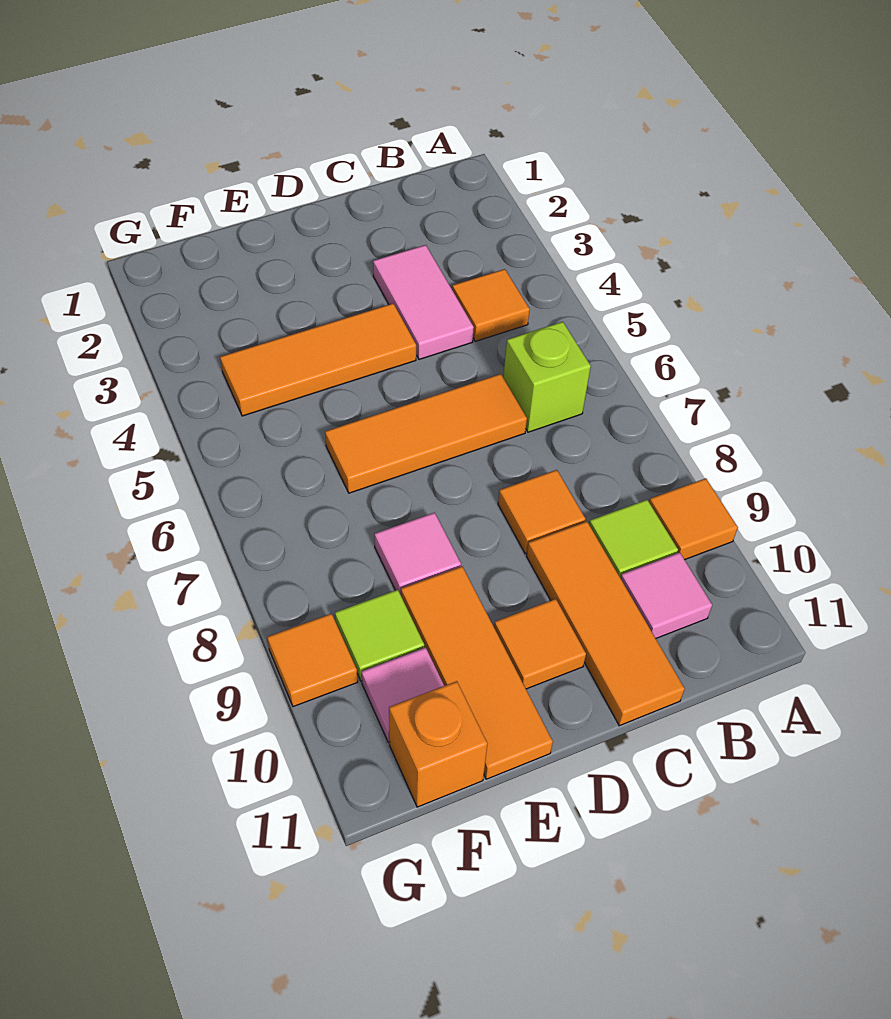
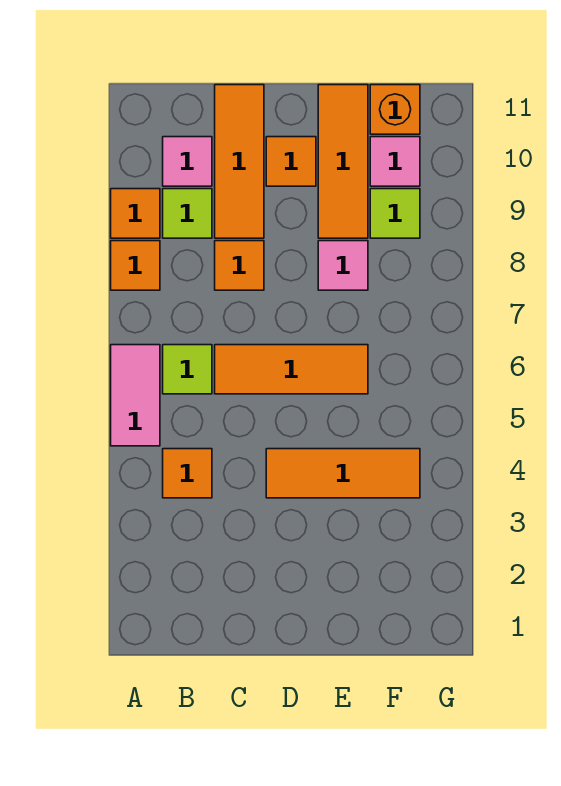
lime brick B6 level 1 -> lime tile B6 level 1
pink tile C3:C4 level 1 -> pink tile A5:A6 level 1
orange tile G9 level 1 -> orange tile A8 level 1

